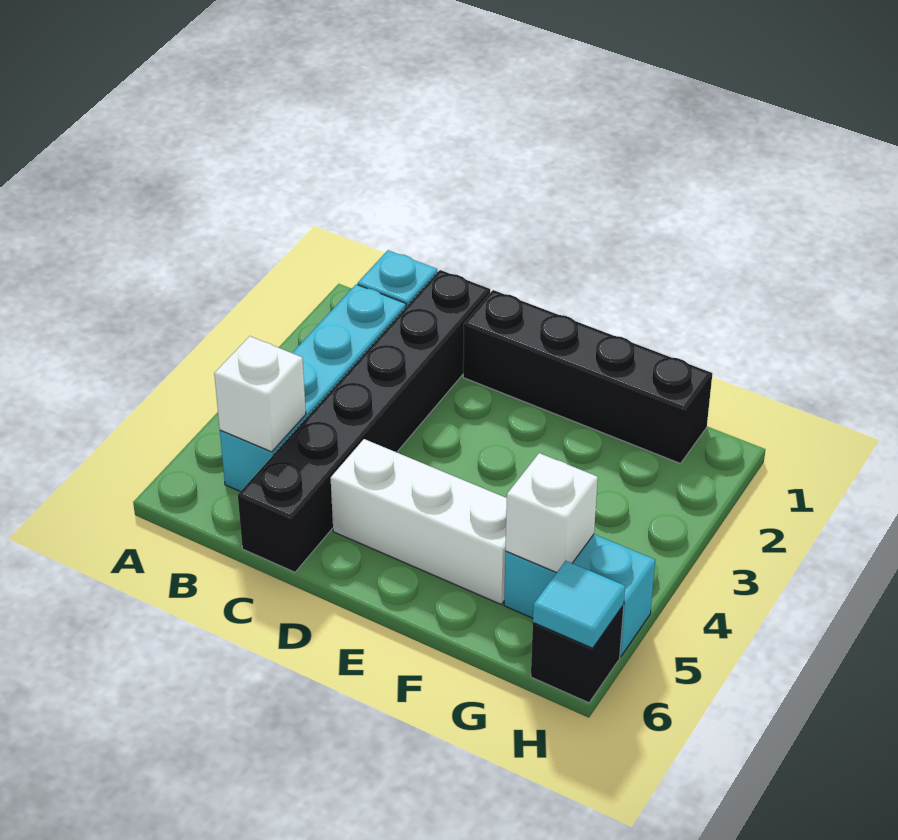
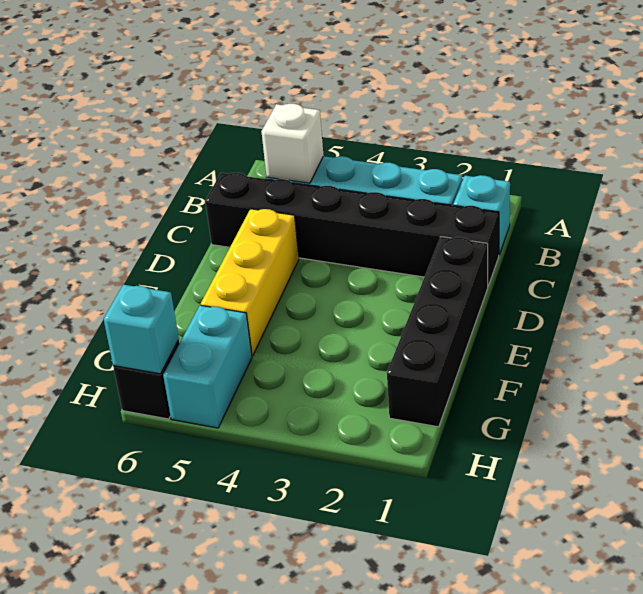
white brick D5:F5 level 1 -> yellow brick D5:F5 level 1
white brick G5 level 2 -> none
cyan tile H6 level 2 -> cyan brick H6 level 2

